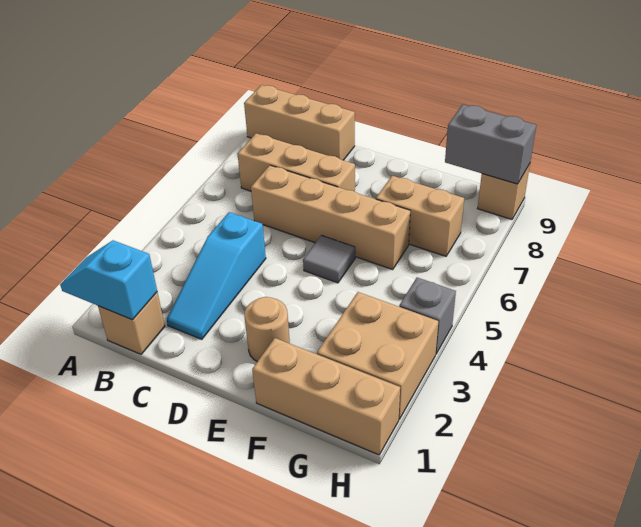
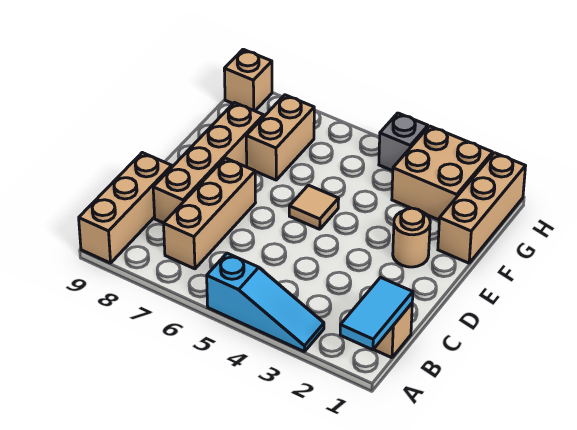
cyan slope A1:B1 level 2 top B -> cyan tile A1:B1 level 2
cyan slope C2:C4 level 1 top 4 -> cyan slope A3:A5 level 1 top 5
tan brick C6:F6 level 1 -> tan brick C8:F8 level 1
grey tile E5 level 1 -> tan tile E5 level 1
grey brick G9:H9 level 2 -> none

